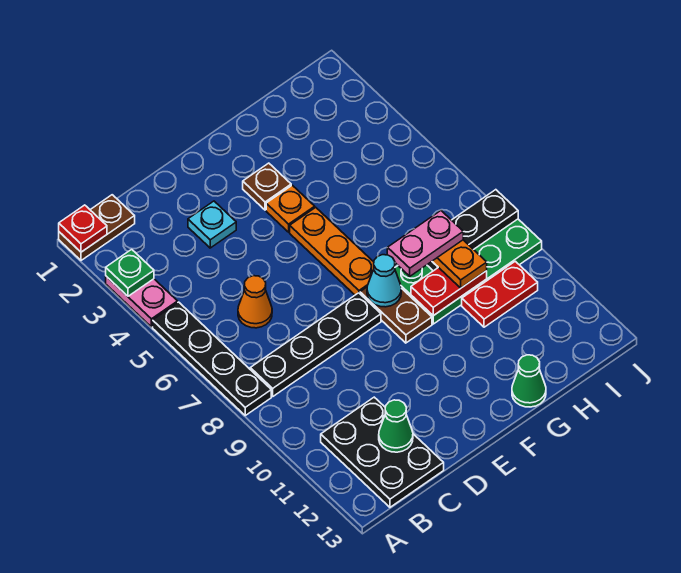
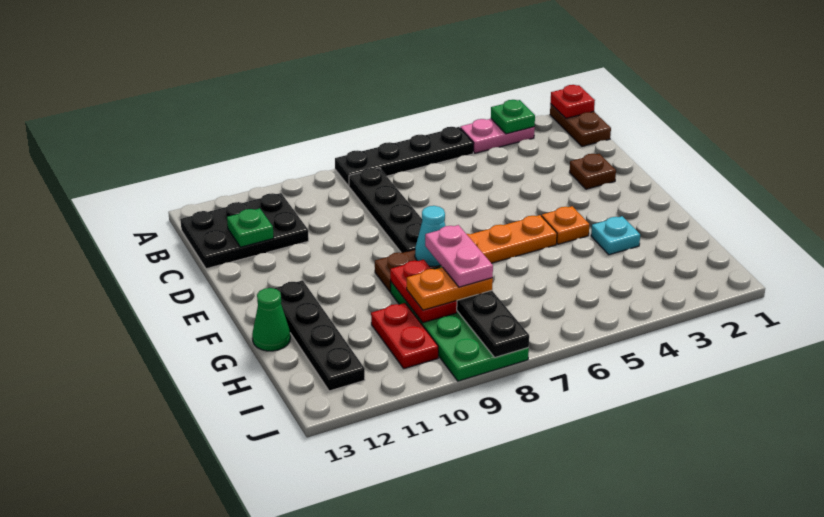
orange cone C6 level 1 -> none
green cone C12 level 2 -> green plate C12 level 2
cyan plate D3 level 1 -> cyan plate G3 level 1
brown plate F3 level 1 -> brown plate D2 level 1
none -> black plate F12:I12 level 1

